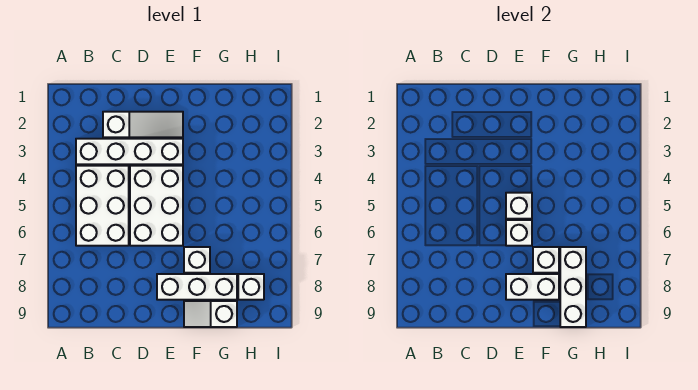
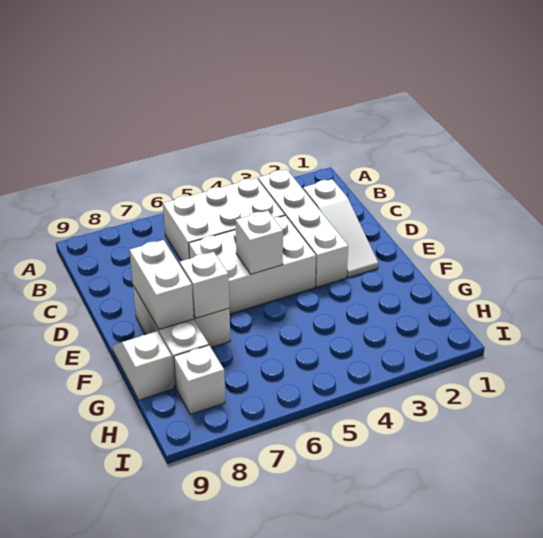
white brick E6 level 2 -> none
white brick G7:G9 level 2 -> none

